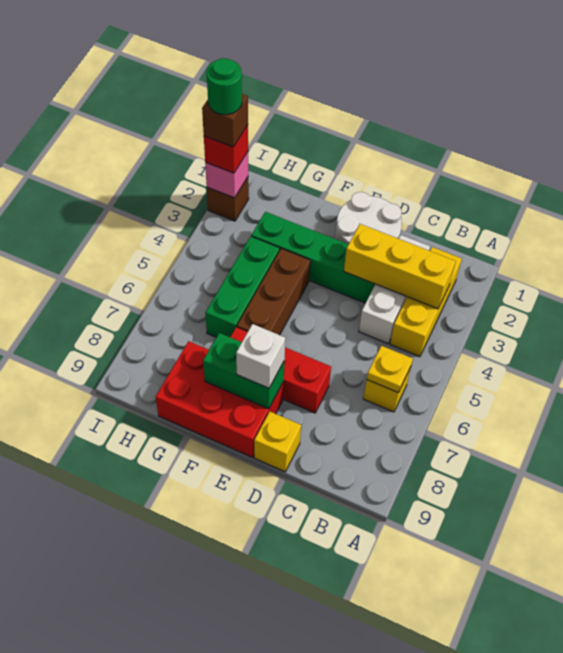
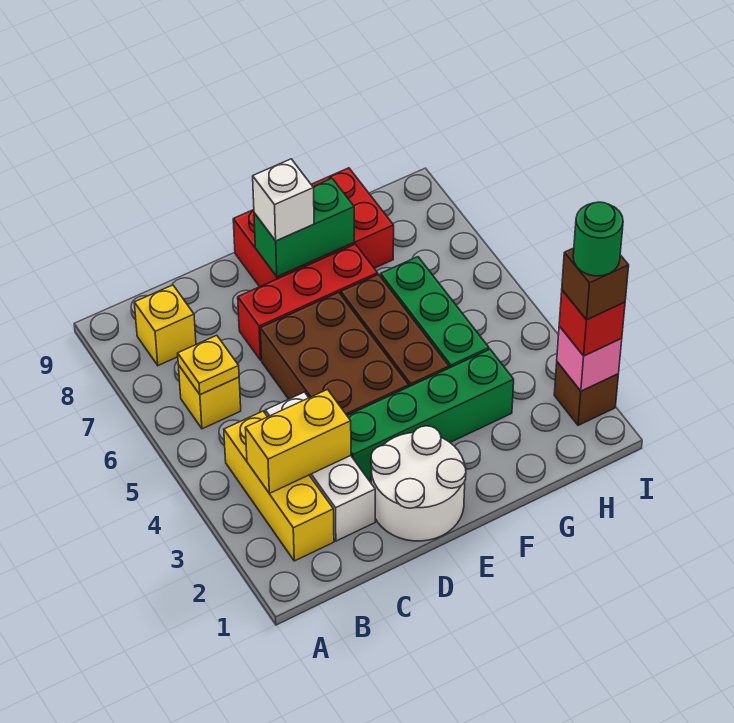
yellow brick B3:D3 level 2 -> yellow brick B3:C3 level 2
none -> brown brick D4:E6 level 1
yellow brick D9 level 1 -> yellow brick B8 level 1

